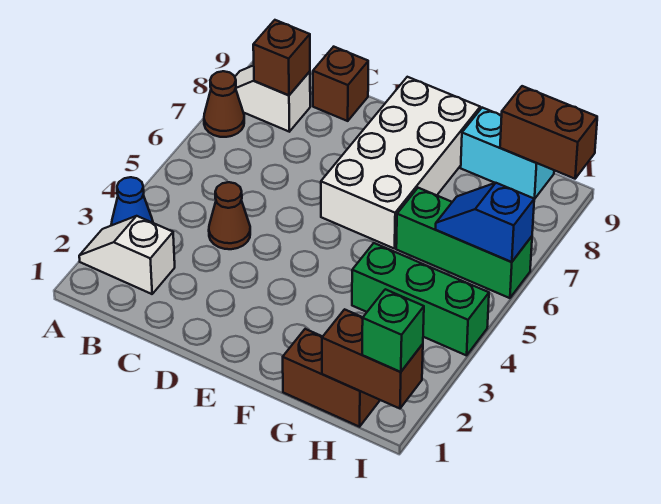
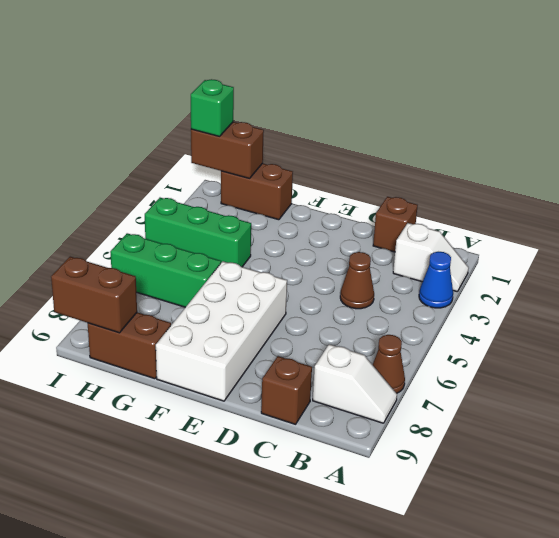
brown brick B8 level 2 -> brown brick C1 level 1
cyan brick G9:H9 level 1 -> brown brick G9:H9 level 1
blue slope H6:I6 level 2 top I -> none

